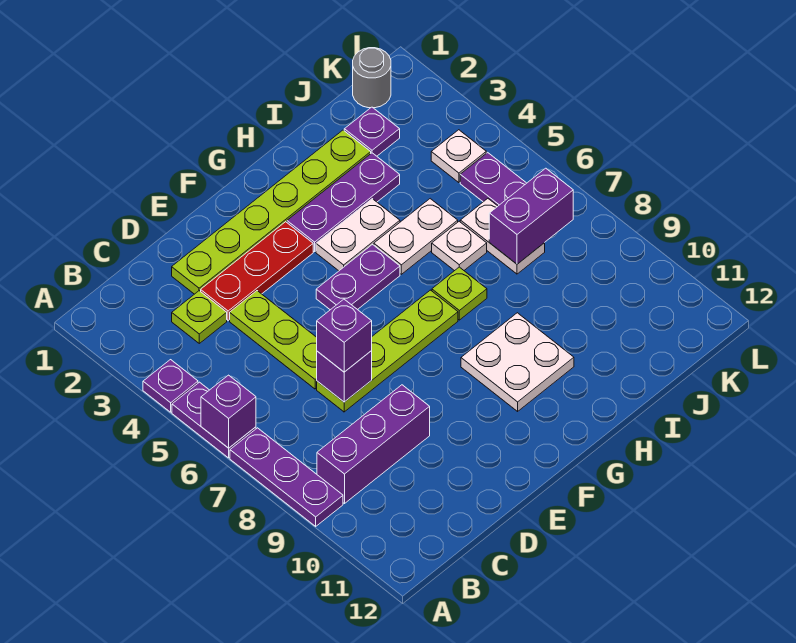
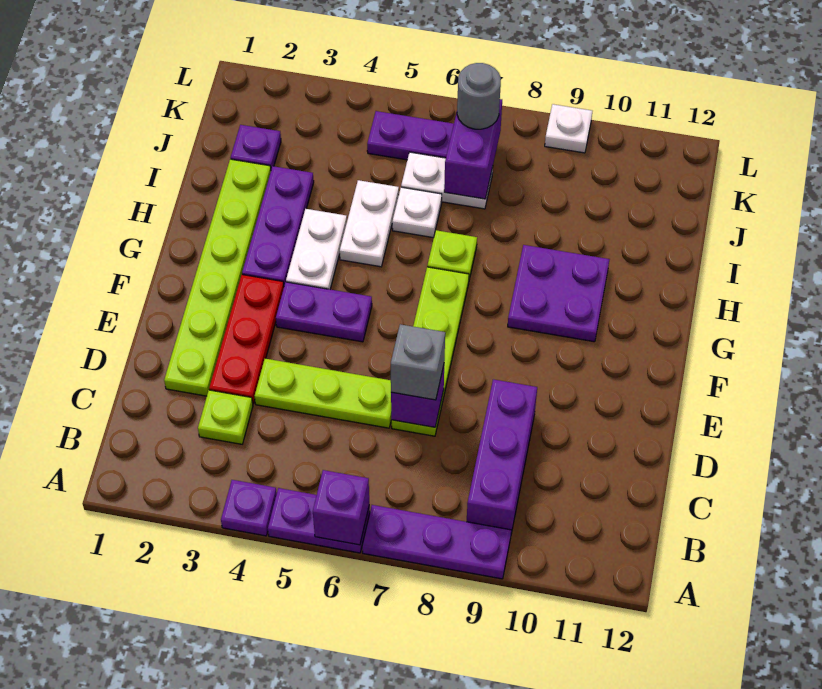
purple brick D7 level 3 -> grey brick D7 level 3
purple plate F5:G5 level 1 -> purple plate F4:F5 level 1
white plate G9:H10 level 1 -> purple plate G9:H10 level 1
grey round brick K1 level 1 -> grey round brick K7 level 3
white plate K4 level 1 -> white plate L9 level 1

